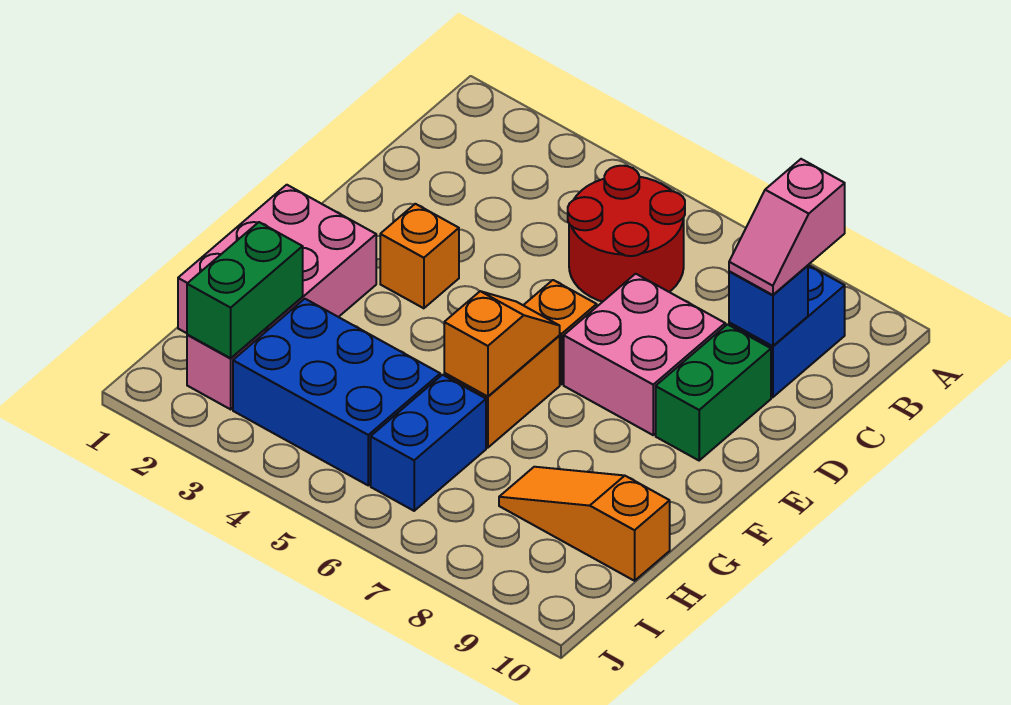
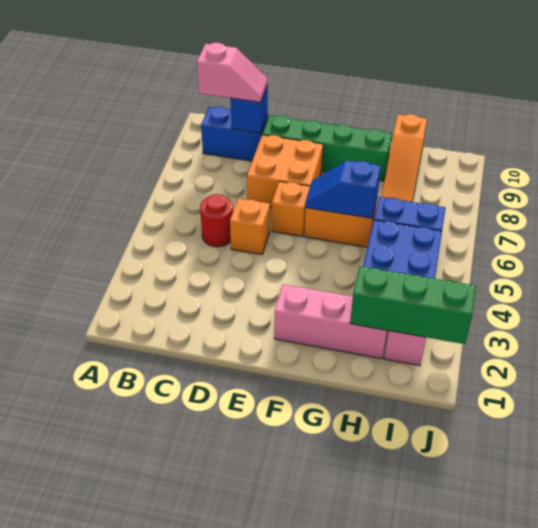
red round brick B5:C6 level 1 -> red round brick C5 level 1
pink brick D7:E8 level 1 -> orange brick D7:E8 level 1
green brick D9:E9 level 1 -> green brick D9:G9 level 1
orange brick E3 level 1 -> orange brick D5 level 1
pink brick F1:H2 level 1 -> pink brick F2:H2 level 1
orange slope F6:G6 level 2 top G -> blue slope F6:G6 level 2 top G
green brick H2:I2 level 2 -> green brick H2:J2 level 2

